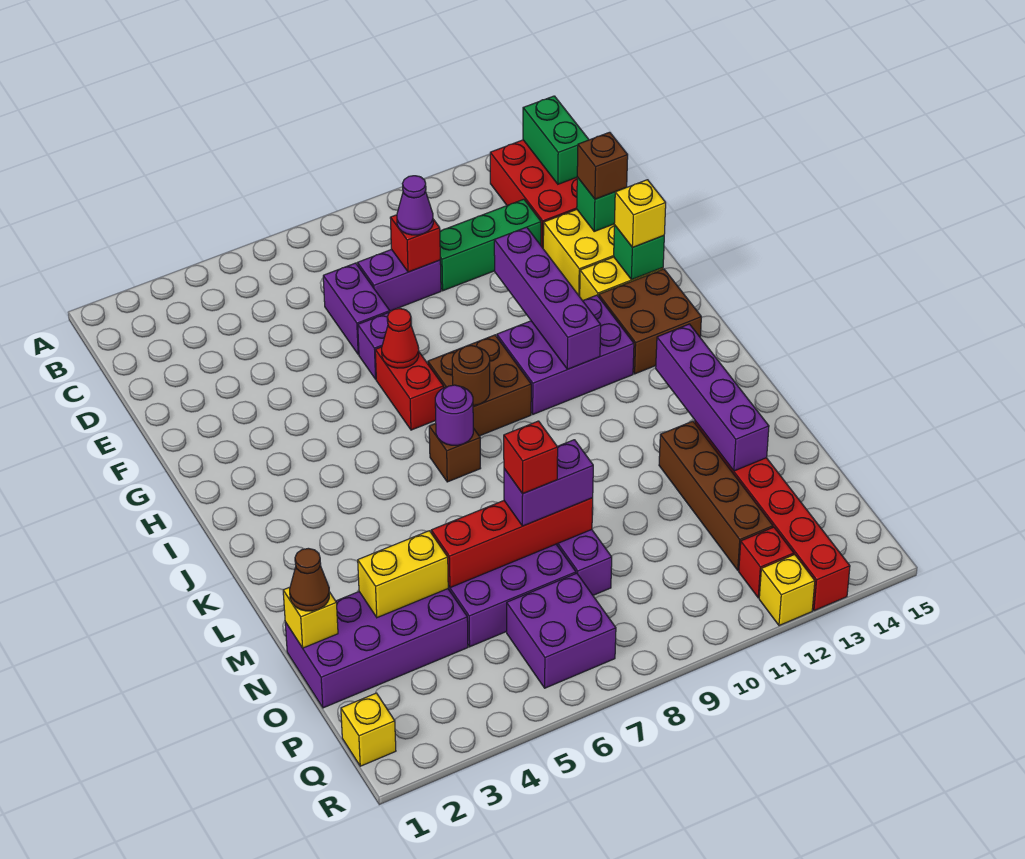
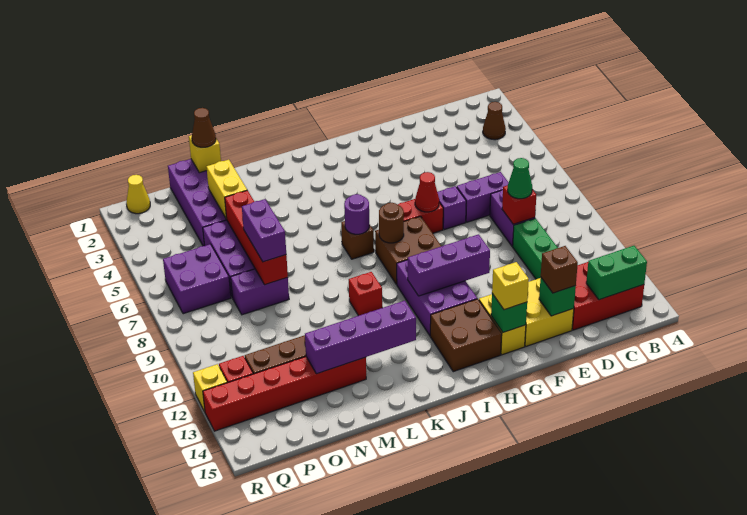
none -> brown cone B3 level 1
purple cone D9 level 3 -> green cone D9 level 3
purple brick F11:I11 level 2 -> purple brick G11:I11 level 2
red brick N7 level 4 -> red brick K10 level 1
yellow brick Q1 level 1 -> yellow cone Q1 level 1

